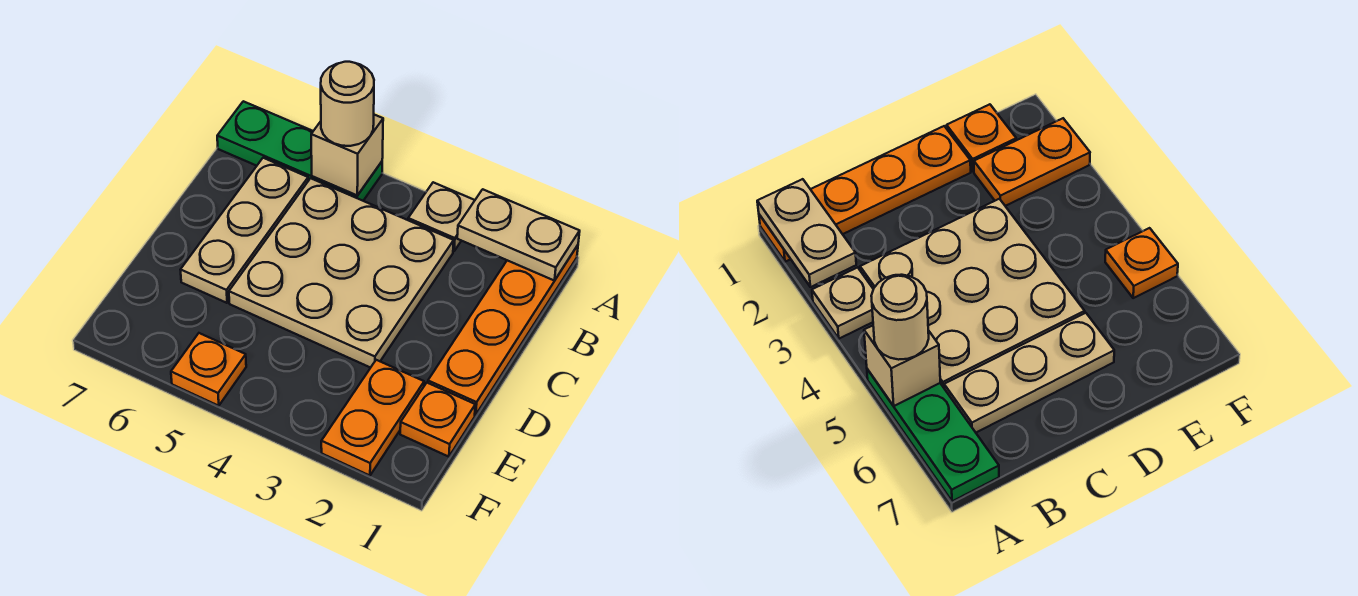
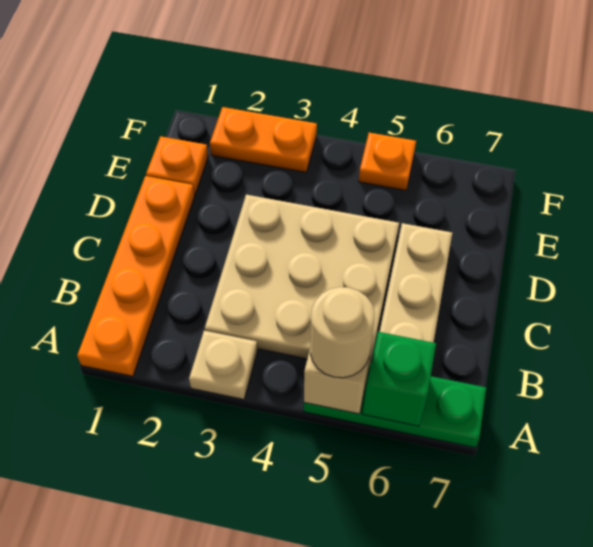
tan plate A1:A2 level 2 -> none
none -> green brick A6 level 2
orange plate E2:F2 level 1 -> orange plate F2:F3 level 1

